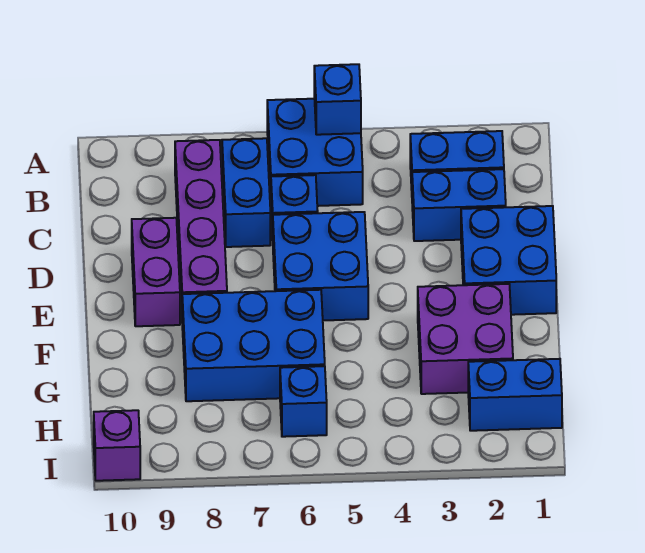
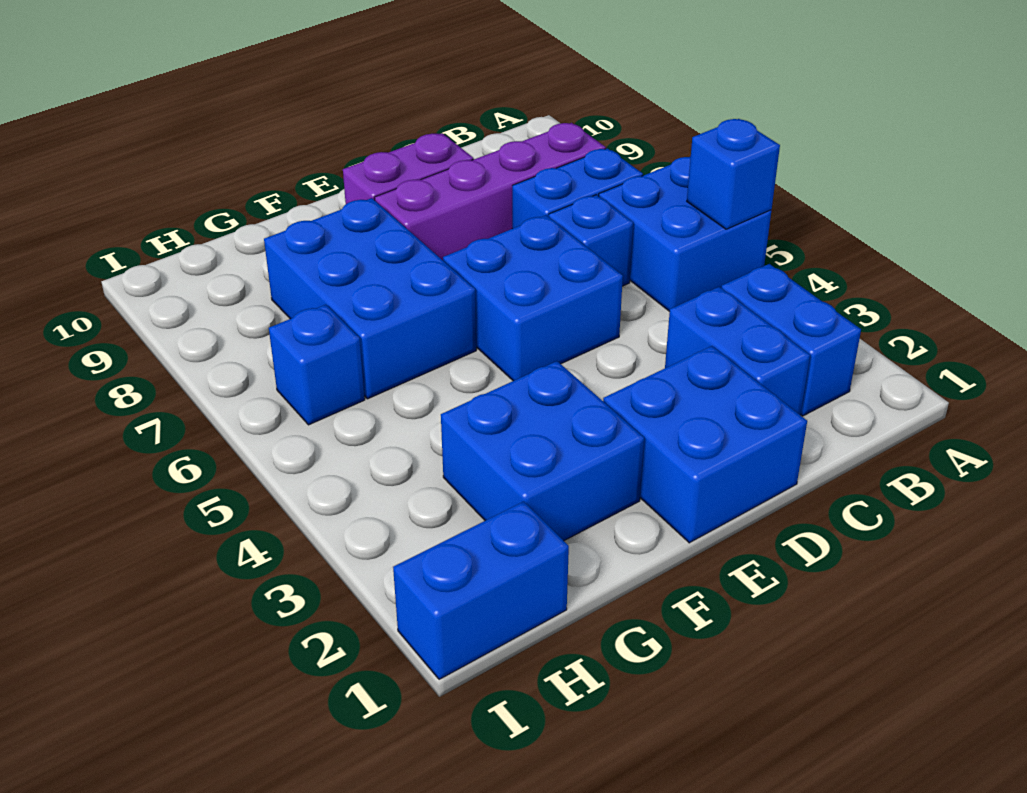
purple brick F2:G3 level 1 -> blue brick F2:G3 level 1
blue brick H1:H2 level 1 -> blue brick H1:I1 level 1
purple brick I10 level 1 -> none

